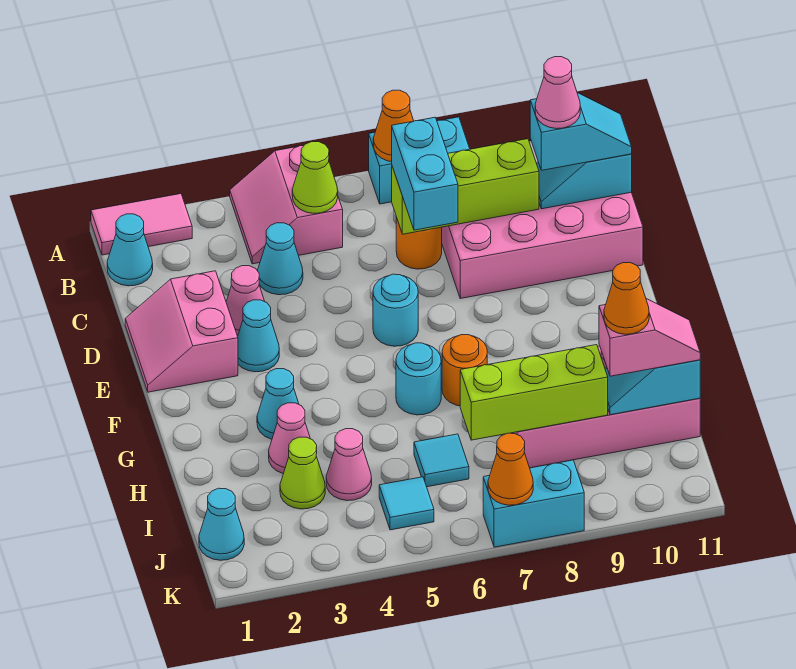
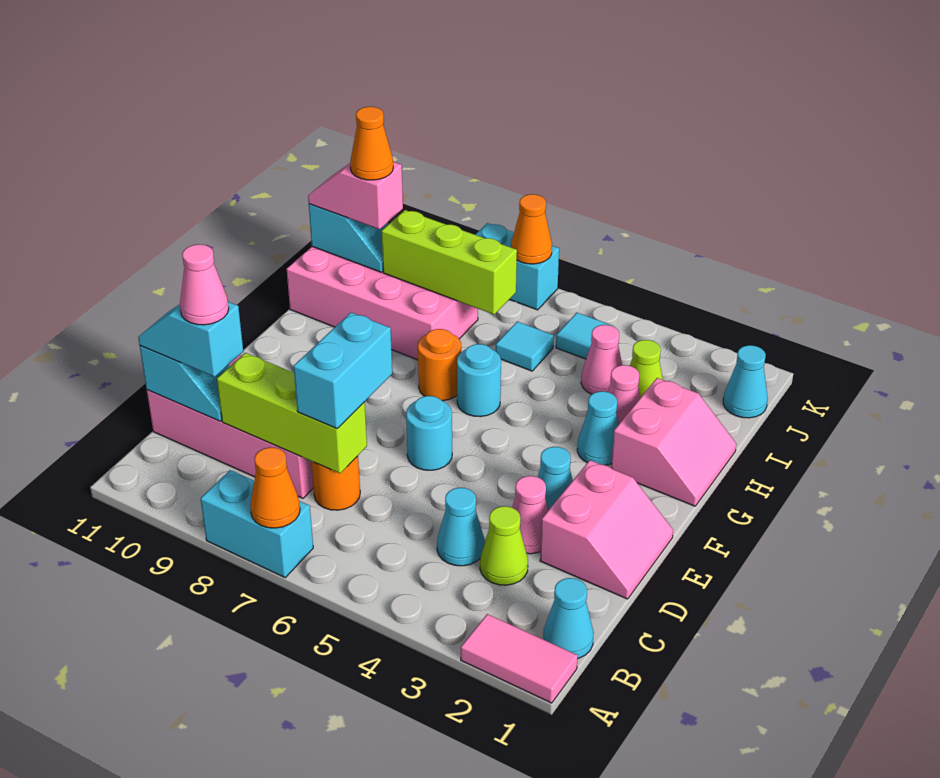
pink slope A4:B5 level 1 top 5 -> pink slope G1:H2 level 1 top 2
lime cone B5 level 2 -> lime cone C3 level 1

